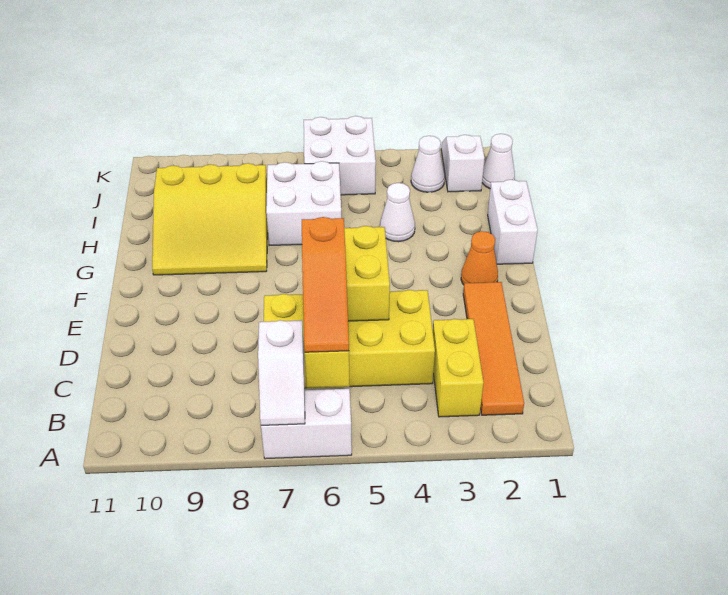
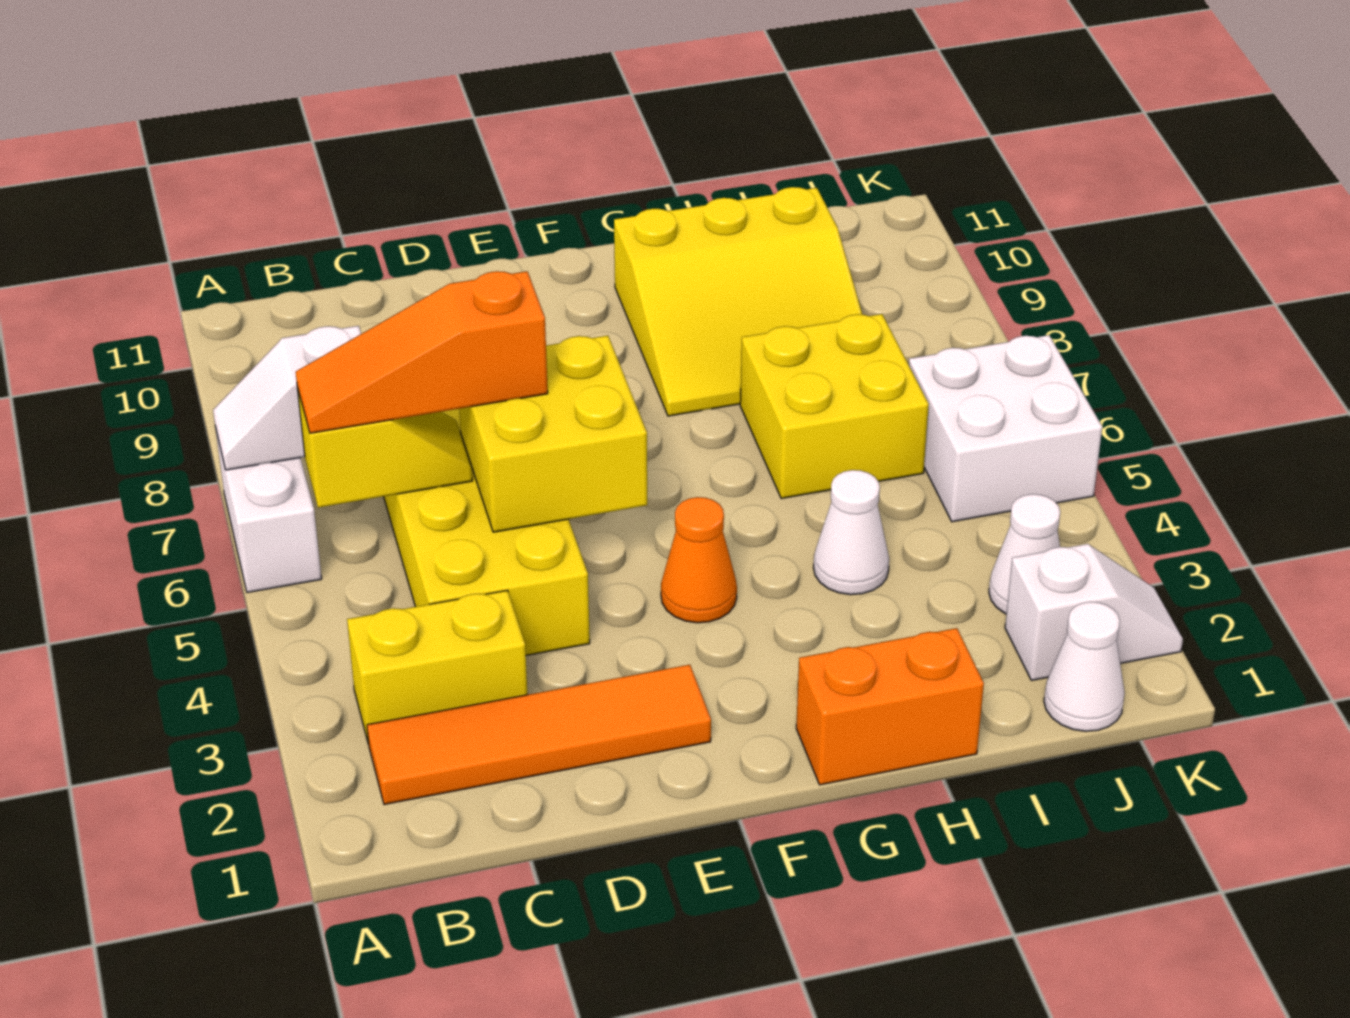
orange cone F2 level 1 -> orange cone F4 level 1
white brick G1:H1 level 1 -> orange brick G1:H1 level 1
yellow slope G8:I10 level 1 top I -> yellow slope G8:I10 level 1 top 10
white brick H6:I7 level 1 -> yellow brick H6:I7 level 1

